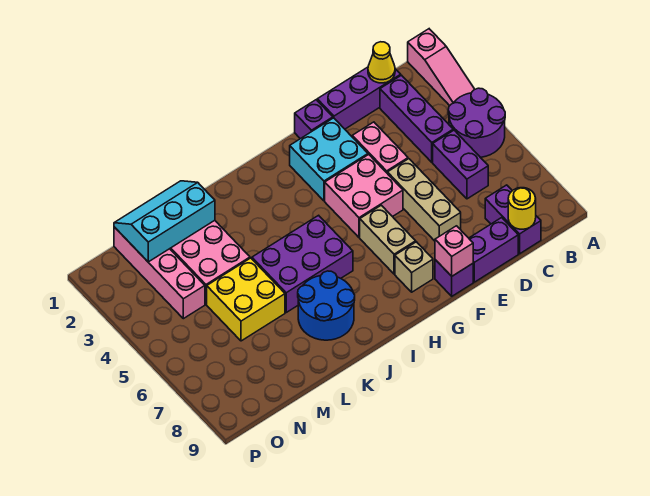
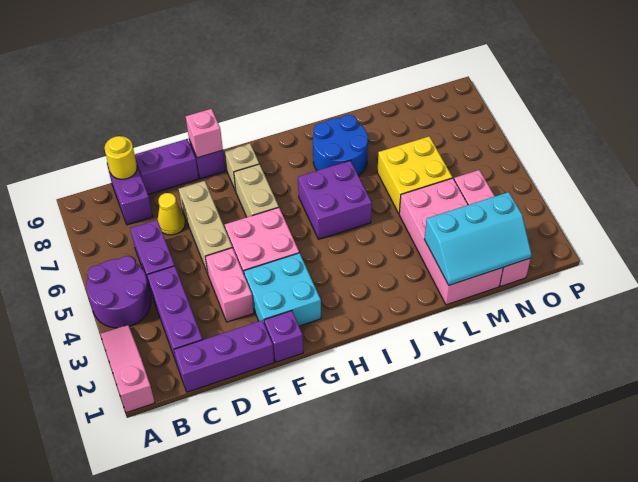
yellow cone C1 level 2 -> yellow cone D7 level 1
purple brick I5:K6 level 1 -> purple brick I5:J6 level 1

